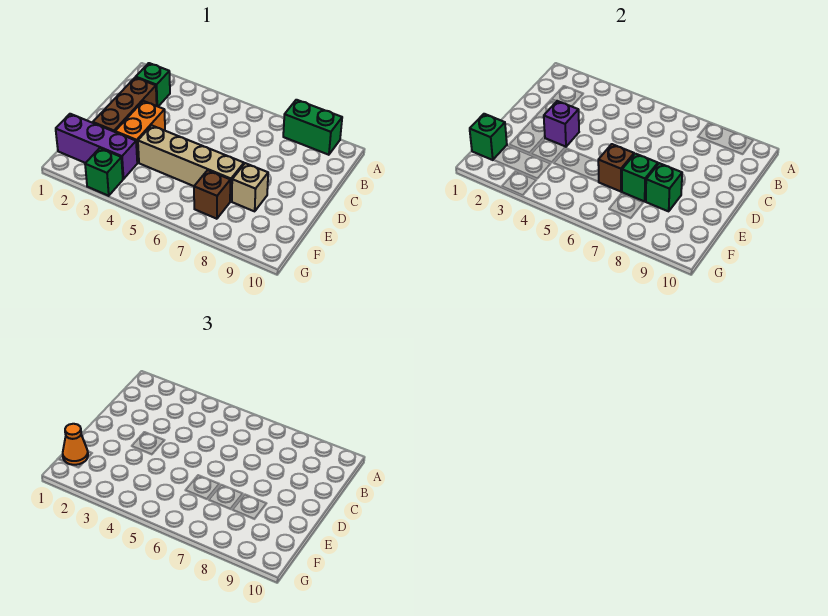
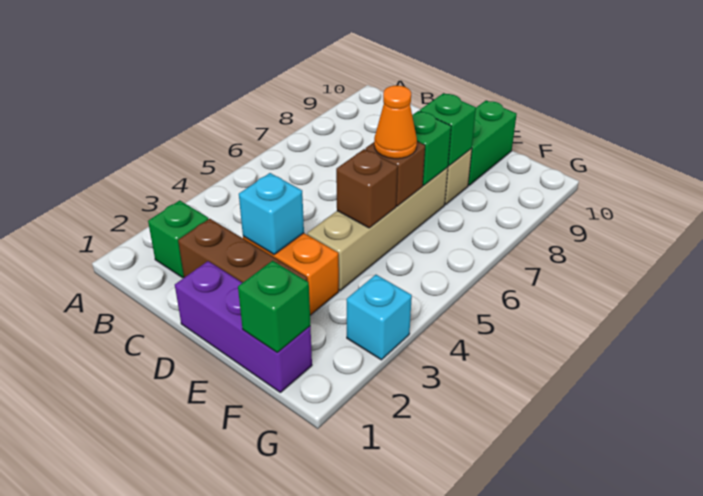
green brick A8:A9 level 1 -> green brick E9:E10 level 1
purple brick D3 level 2 -> cyan brick D3 level 2
purple brick F1:F3 level 1 -> purple brick D1:F1 level 1
orange cone F1 level 3 -> orange cone E6 level 3
brown brick F7 level 1 -> brown brick E5 level 2
green brick G3 level 1 -> cyan brick G3 level 1

